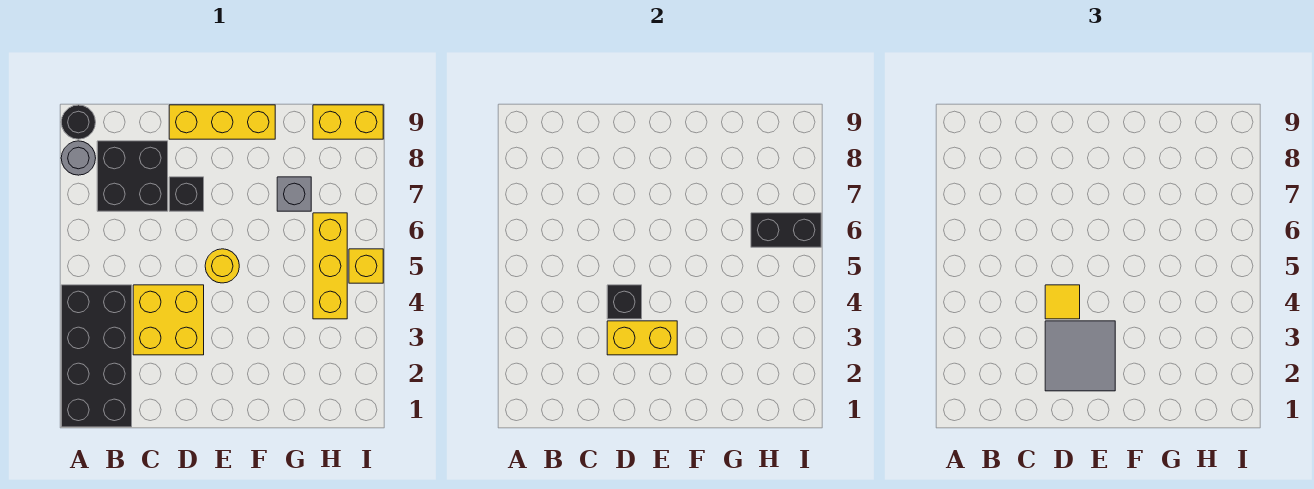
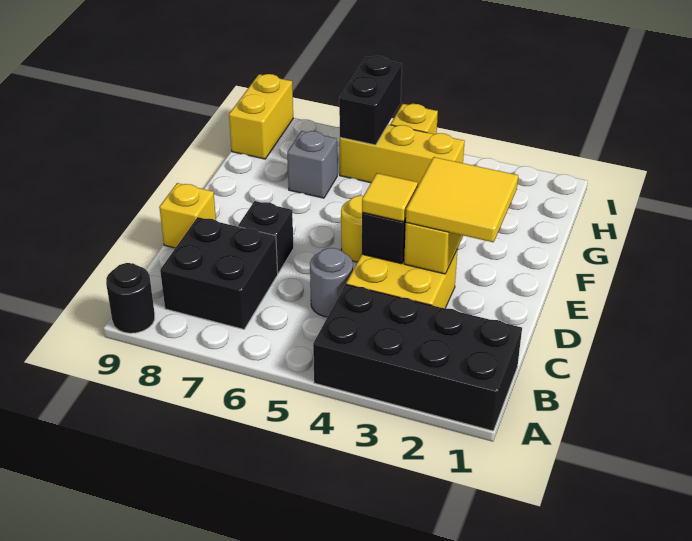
grey round brick A8 level 1 -> grey round brick C5 level 1
grey tile D2:E3 level 3 -> yellow tile D2:E3 level 3
yellow brick D9:F9 level 1 -> yellow brick D9 level 1

